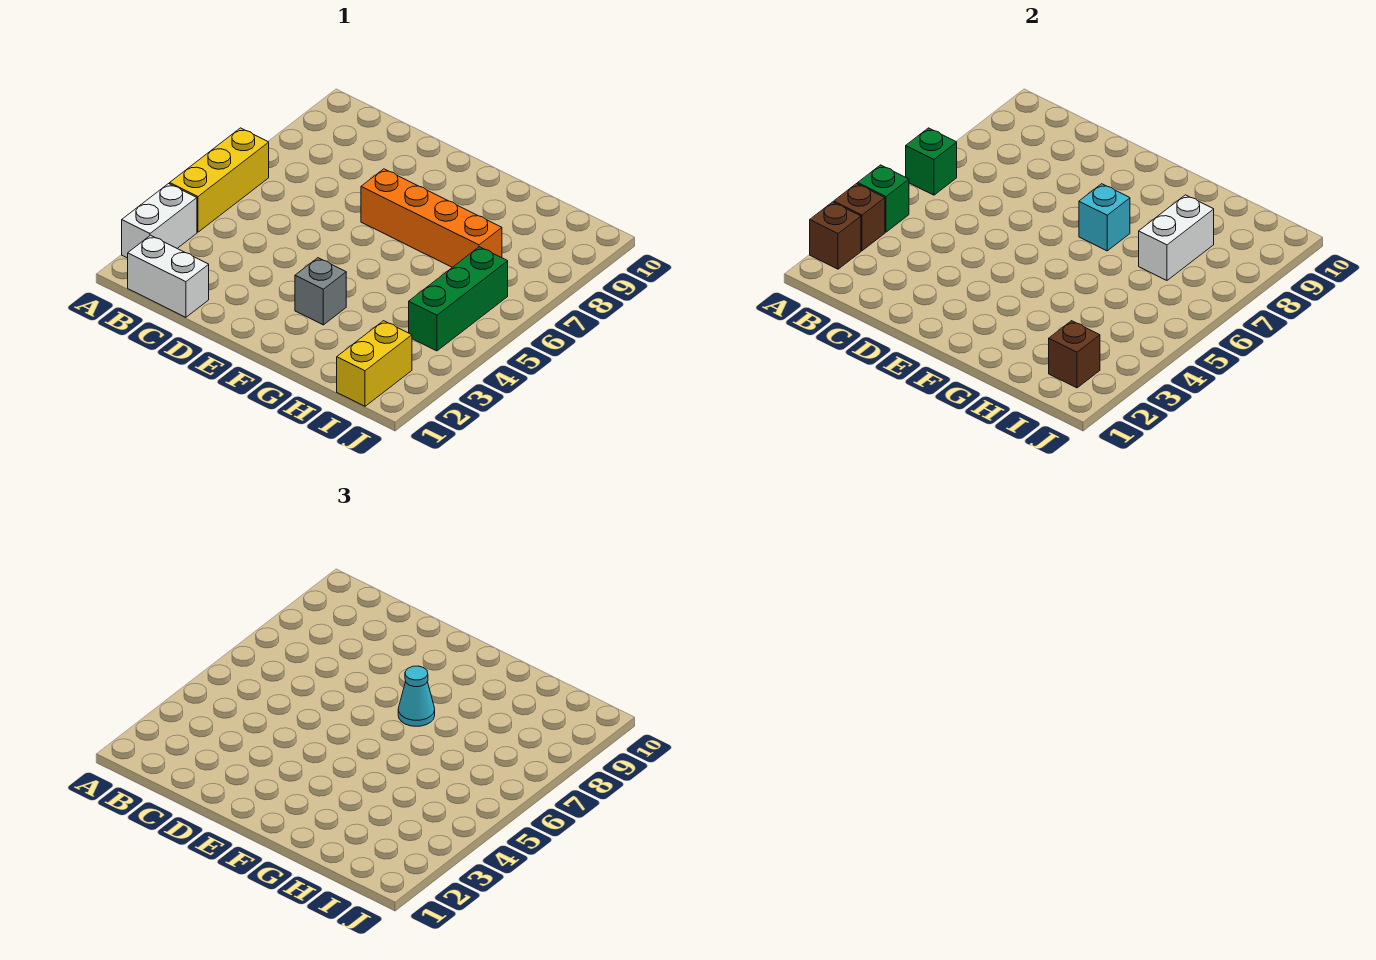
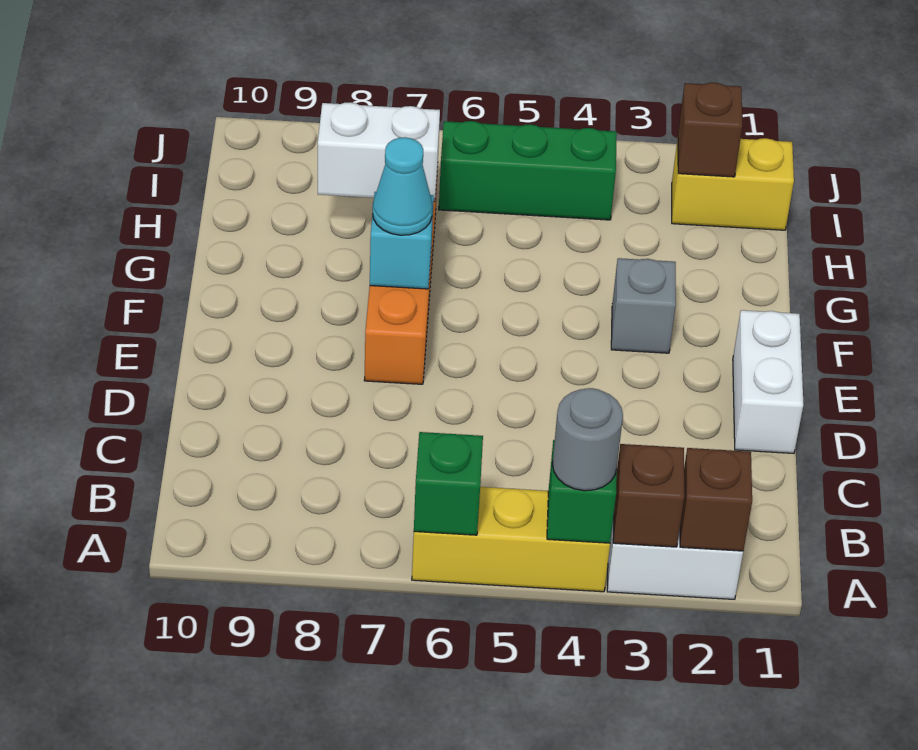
none -> grey round brick A4 level 3
white brick B1:C1 level 1 -> white brick D1:E1 level 1

